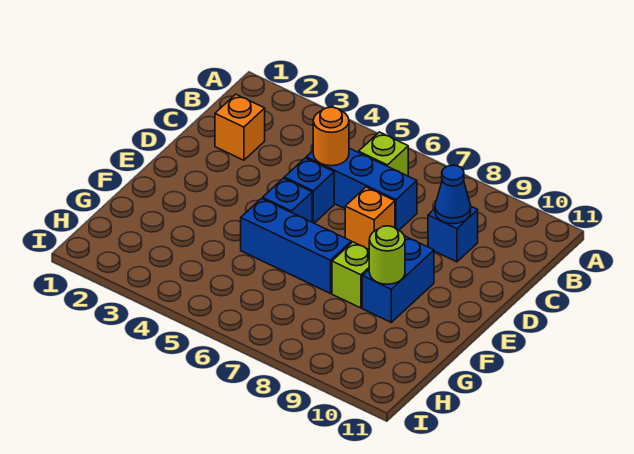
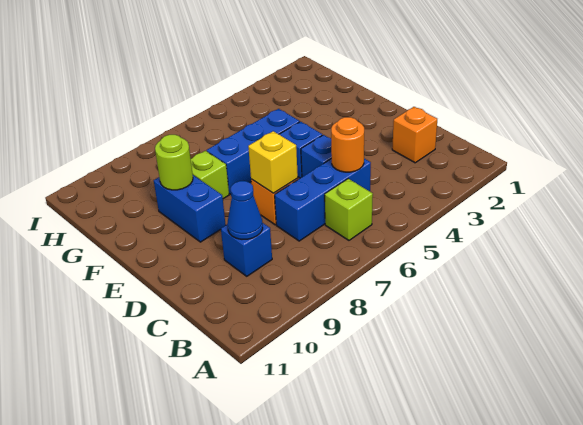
none -> yellow brick D7 level 2

